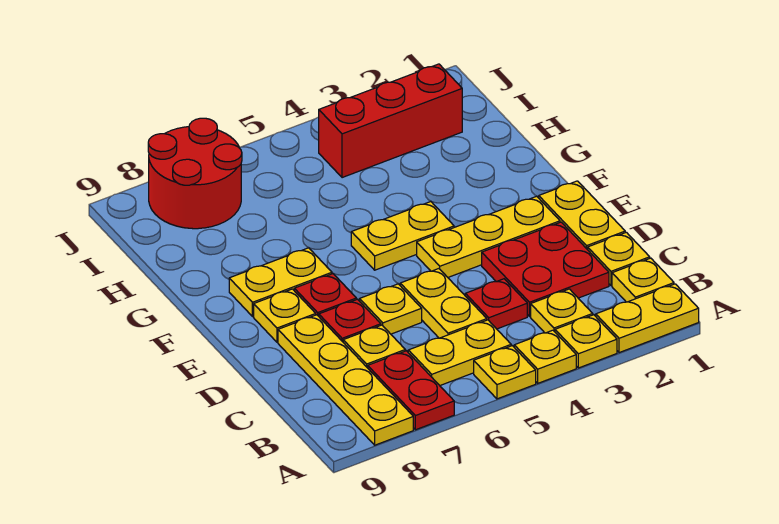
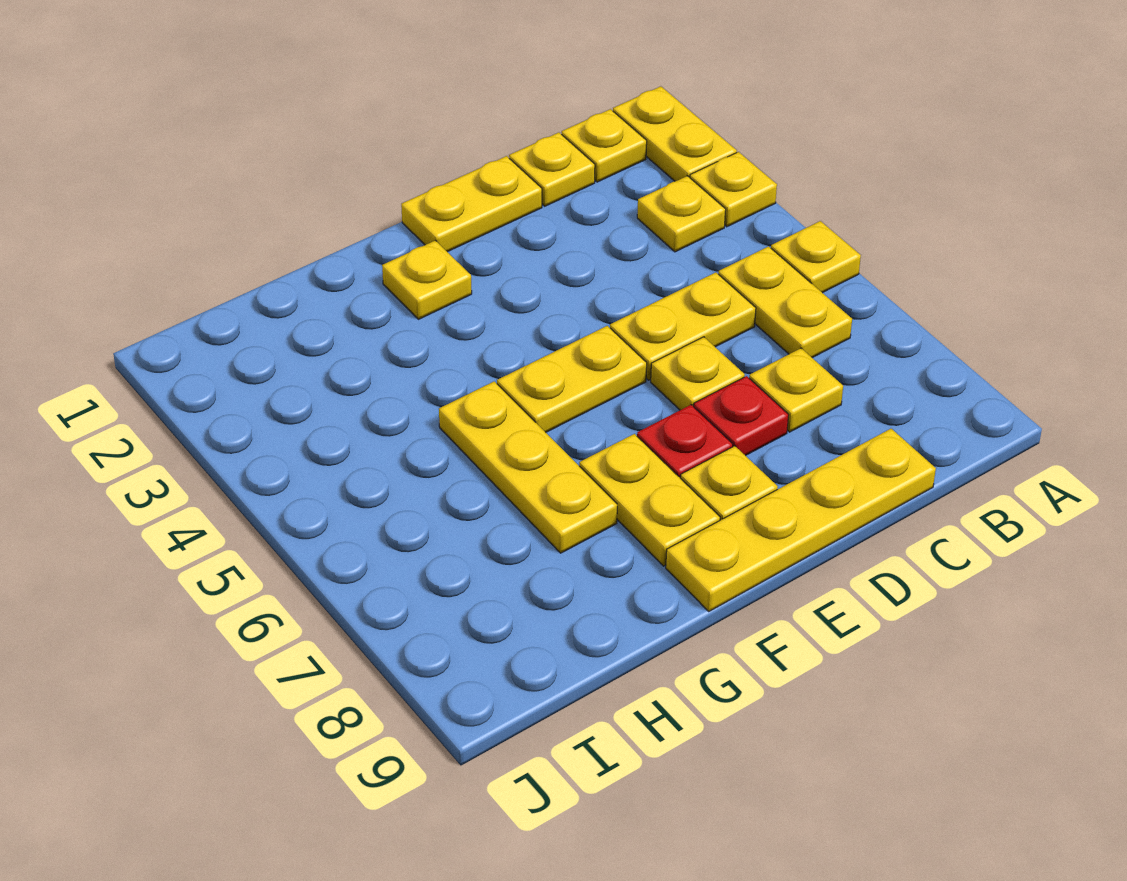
yellow plate A4 level 1 -> yellow plate F2 level 1
red plate A7:B7 level 1 -> none
yellow plate A8:D8 level 1 -> yellow plate C9:F9 level 1
red plate C2:D3 level 1 -> none
red plate C4 level 1 -> none
yellow plate E2:E4 level 1 -> yellow plate G5:G7 level 1
yellow plate F4:F5 level 1 -> yellow plate E5:F5 level 1
red brick I2:I4 level 1 -> none
red round brick I7:J8 level 1 -> none

